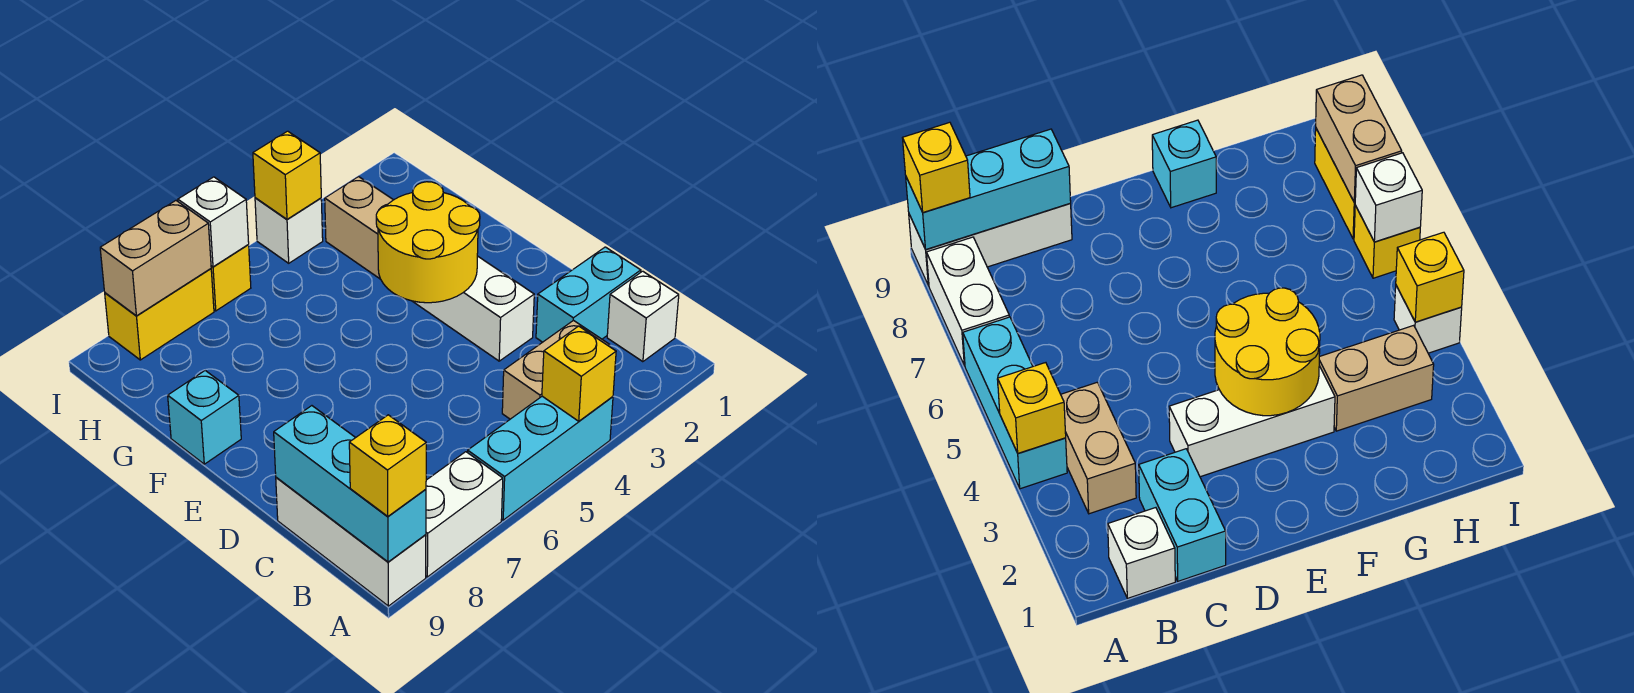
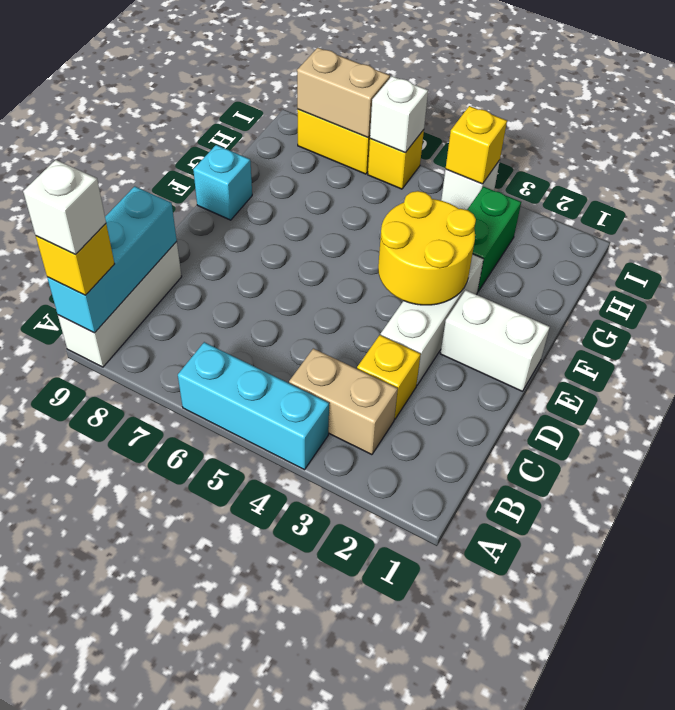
yellow brick A4 level 2 -> yellow brick C3 level 1
white brick A7:A8 level 1 -> white brick E1:E2 level 1
white brick B1 level 1 -> white brick A9 level 4
cyan brick C1:C2 level 1 -> none
tan brick G3:H3 level 1 -> green brick G3:H3 level 1

